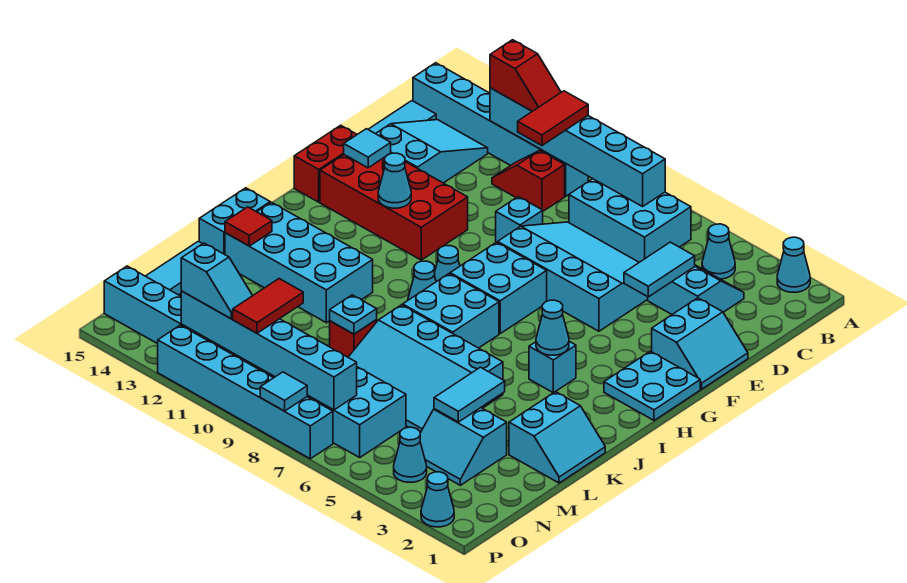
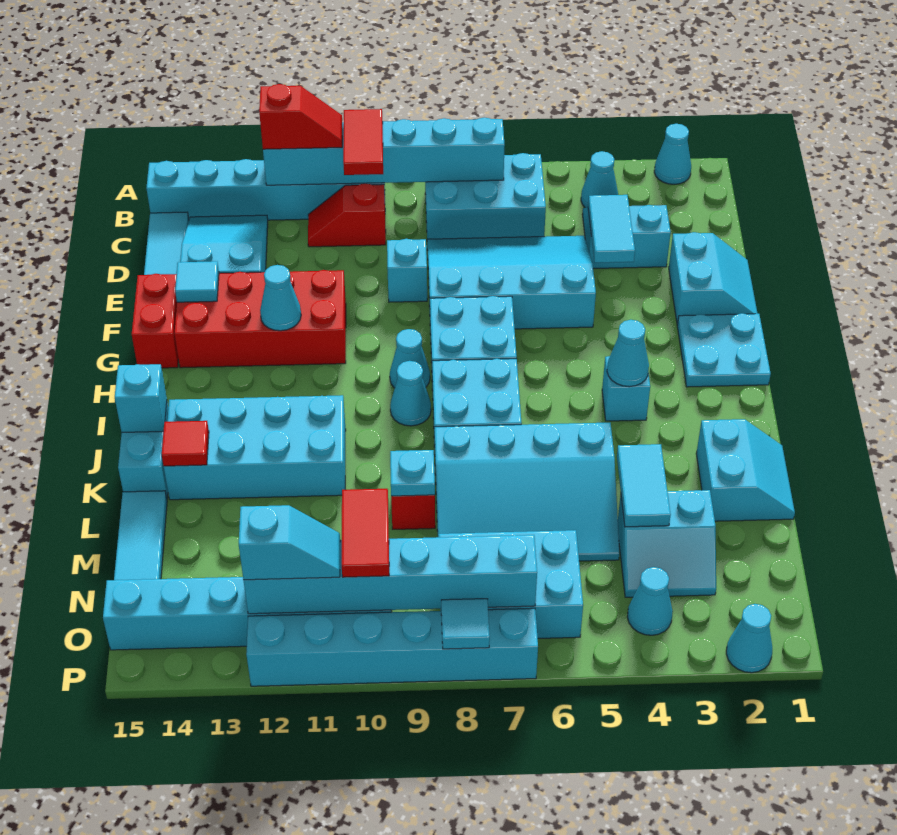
none -> cyan brick J15 level 2

